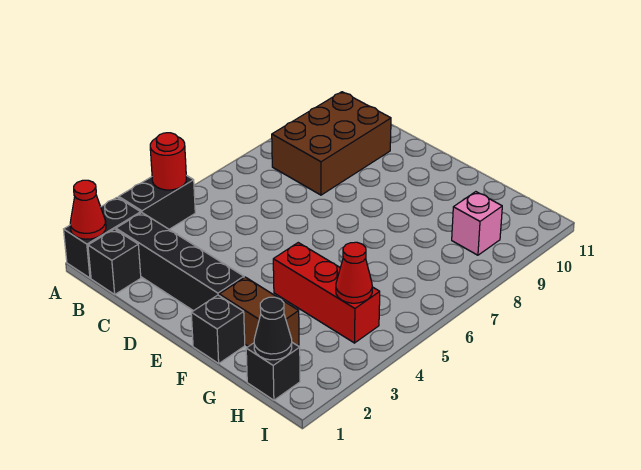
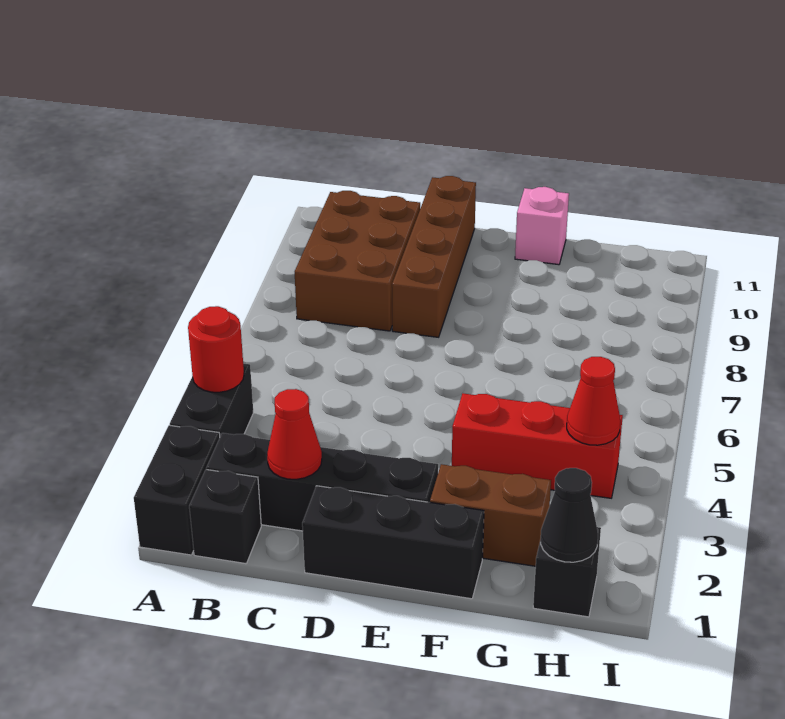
red cone A1 level 2 -> red cone C2 level 2
none -> brown brick D8:D11 level 1
black brick F1 level 1 -> black brick D1:F1 level 1
pink brick H9 level 1 -> pink brick F11 level 1

